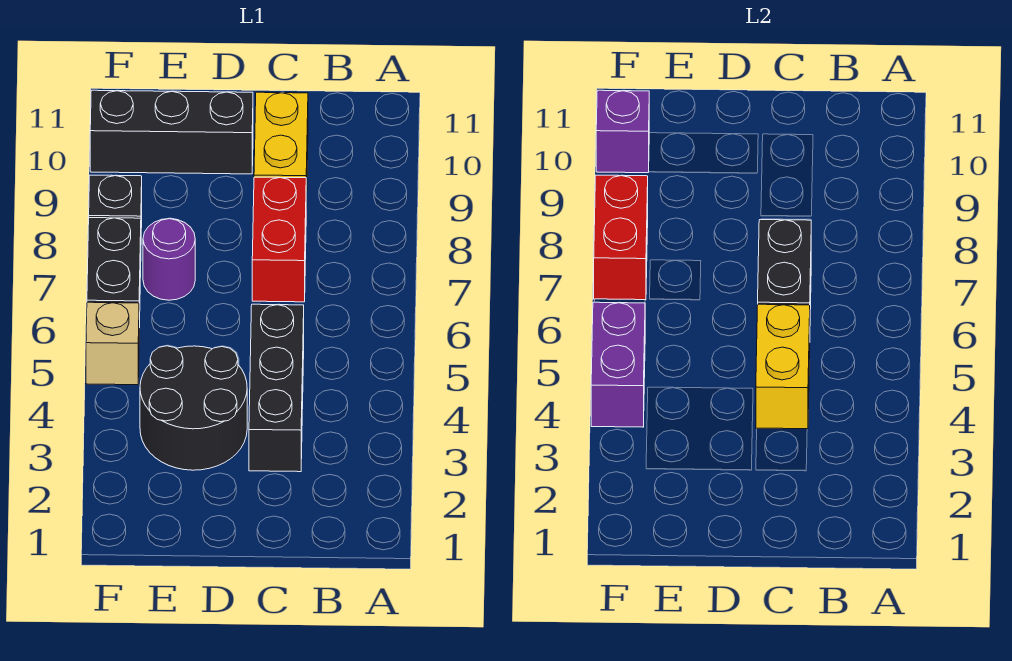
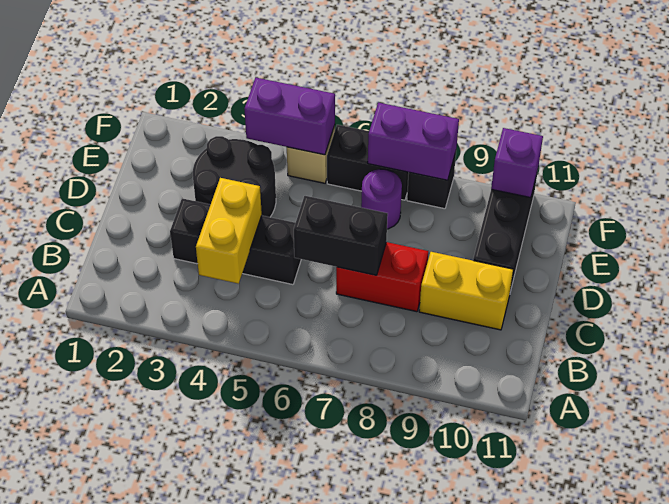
yellow brick C4:C5 level 2 -> yellow brick B4:C4 level 2
red brick F7:F8 level 2 -> purple brick F7:F8 level 2

